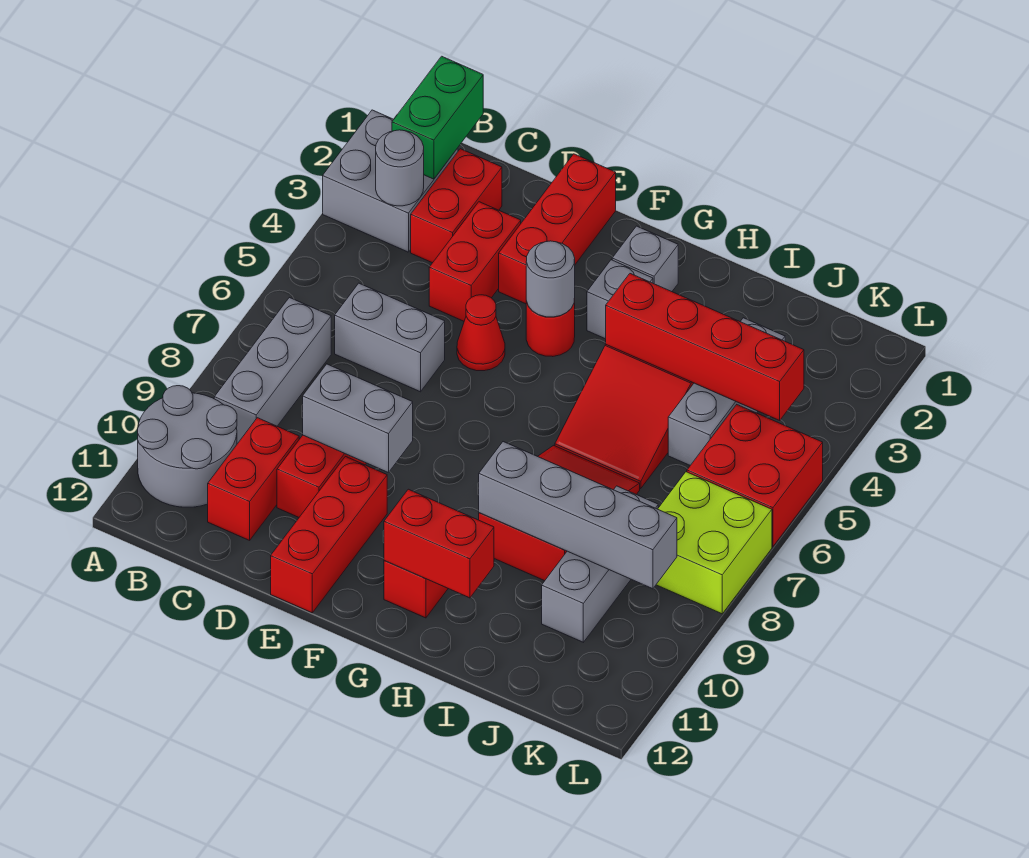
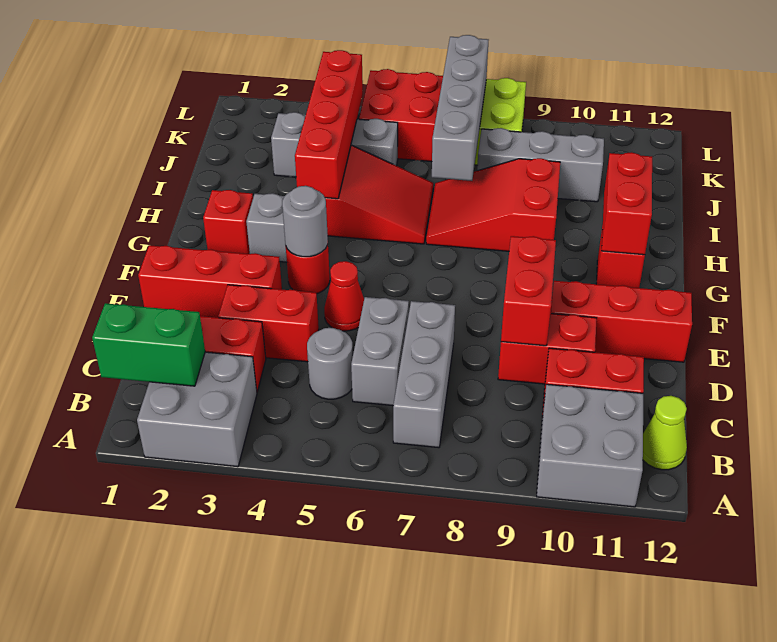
grey round brick A10:B11 level 1 -> grey brick A10:B11 level 1
grey round brick B3 level 2 -> grey round brick C5 level 1
grey brick B7:B9 level 1 -> grey brick B7:D7 level 1
none -> lime cone B12 level 1
grey brick D9:E9 level 2 -> red brick D9:E9 level 2
grey brick G2 level 1 -> red brick G2 level 1
grey brick H9:K9 level 2 -> grey brick I7:L7 level 2

